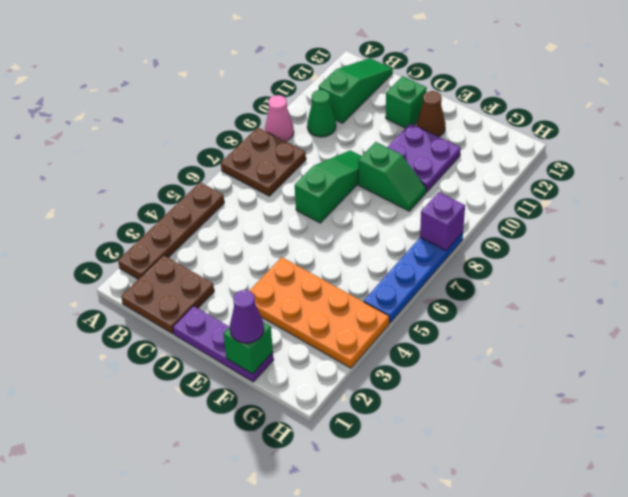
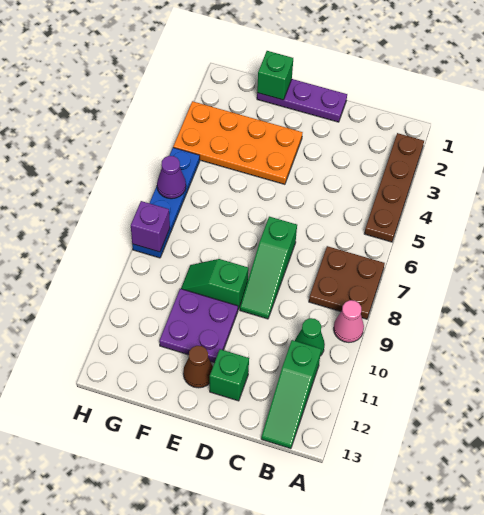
brown plate B1:C2 level 1 -> none
purple cone F1 level 3 -> purple cone H6 level 2

